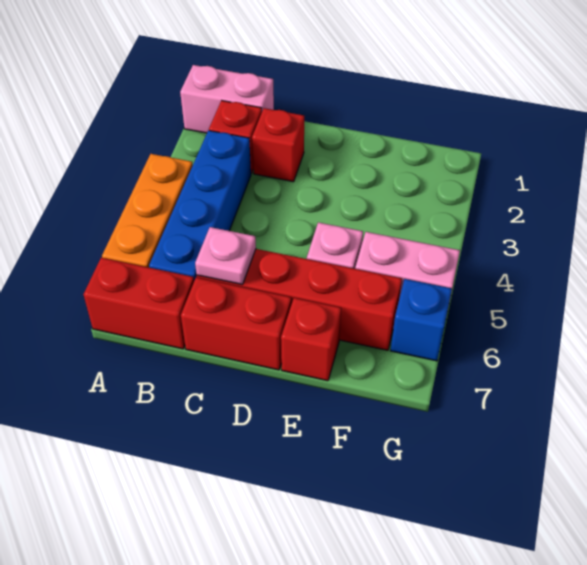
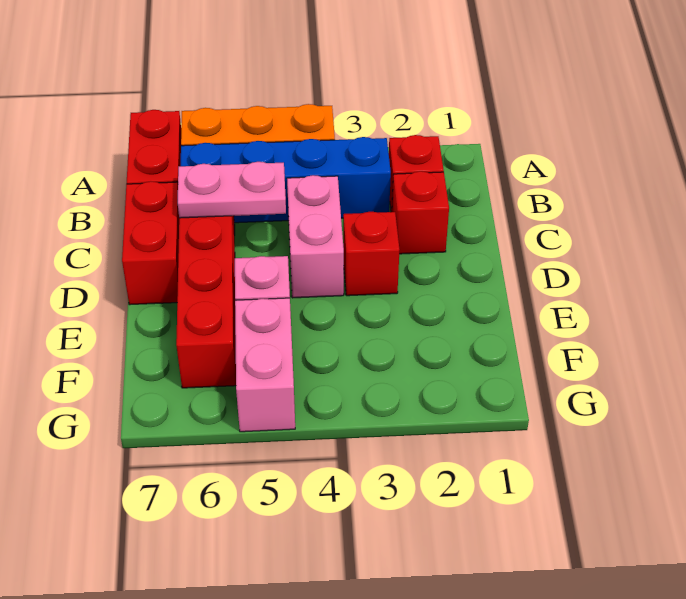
pink brick A1:B1 level 1 -> pink brick C4:D4 level 1
pink plate C6 level 2 -> pink plate C5:C6 level 2
red brick E7 level 1 -> red brick D3 level 1
blue brick G6 level 1 -> none

